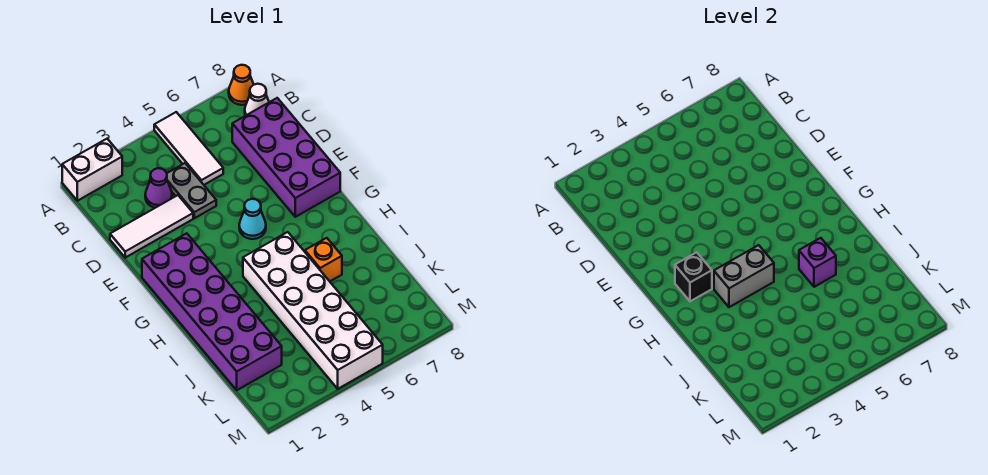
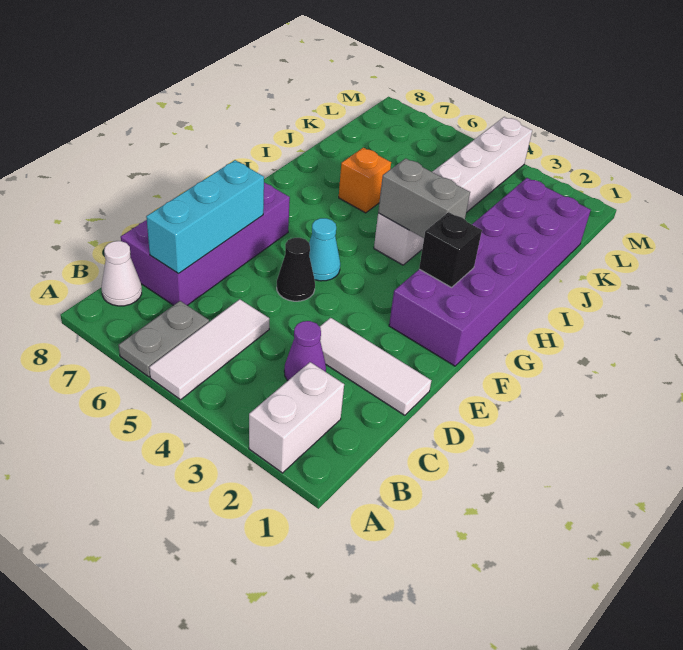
white brick A1:A2 level 1 -> white brick A2:B2 level 1
orange cone A8 level 1 -> none
grey plate C4:D4 level 1 -> grey plate A6:B6 level 1
none -> cyan brick C7:E7 level 2
none -> black cone E5 level 1
white brick H4:M5 level 1 -> white brick H4:M4 level 1
purple brick I6 level 2 -> none

